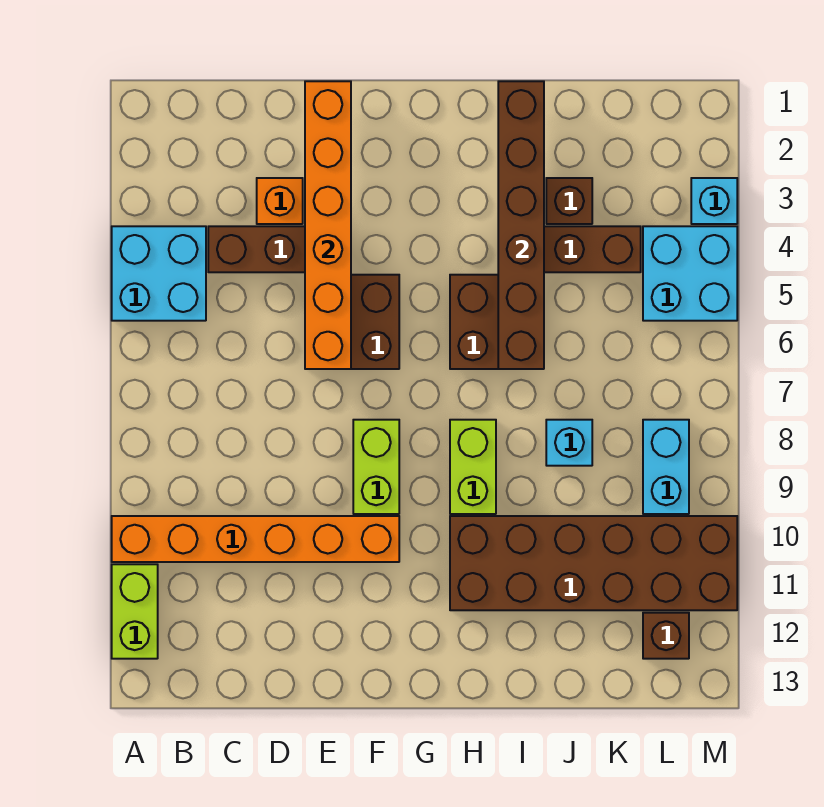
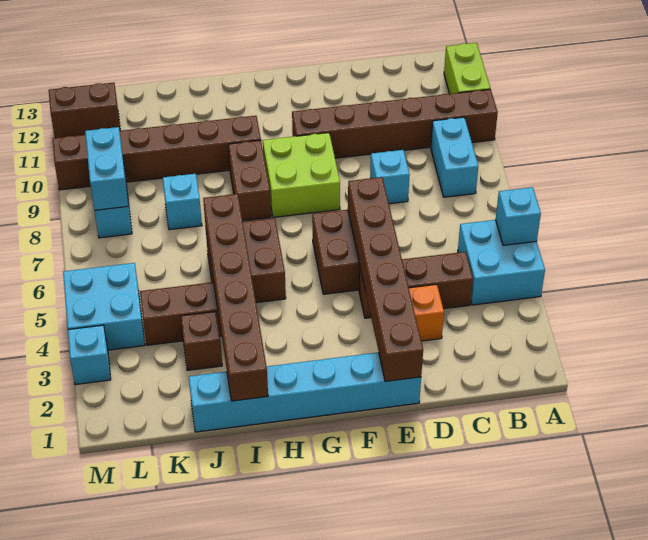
none -> cyan brick A5 level 2
orange brick A10:F10 level 1 -> brown brick A10:F10 level 1
none -> cyan brick B8:B9 level 1
none -> cyan brick D8 level 1
none -> cyan brick E1:J1 level 1
orange brick E1:E6 level 2 -> brown brick E1:E6 level 2
lime brick F8:F9 level 1 -> lime brick F8:G9 level 1
lime brick H8:H9 level 1 -> brown brick H8:H9 level 1
brown brick H10:M11 level 1 -> brown brick H10:M10 level 1
none -> cyan brick L8:L9 level 2
brown brick L12 level 1 -> brown brick L12:M12 level 1

